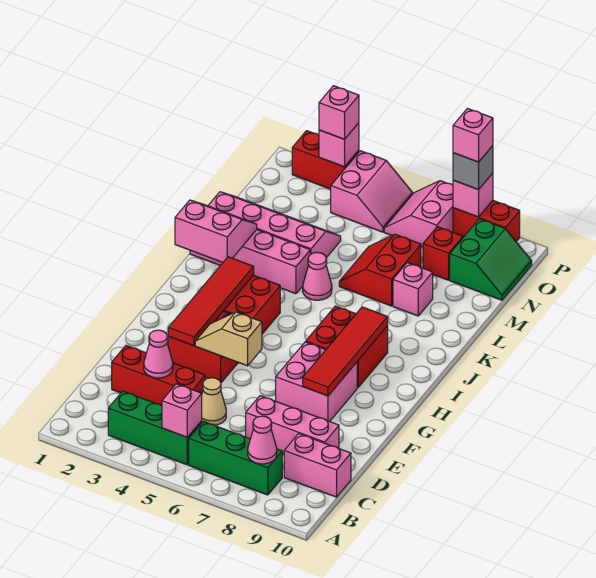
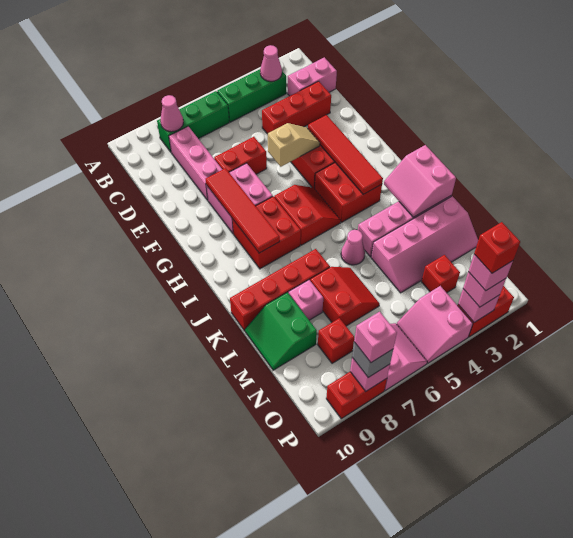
pink brick B5 level 2 -> pink brick P3 level 4
pink brick C9:C10 level 1 -> pink brick C1:C2 level 1
pink cone D3 level 2 -> pink cone B3 level 2
tan cone D5 level 1 -> none
pink brick D7:D9 level 1 -> pink brick C8:E8 level 1
none -> red brick E6:E7 level 1
none -> red slope H5:I6 level 1 top 6
pink slope J1:K2 level 2 top J -> pink slope J1:K2 level 2 top 1
none -> red brick K7:K10 level 1
none -> red brick N3 level 1
green slope N9:O10 level 1 top 9 -> green slope L9:M10 level 1 top 9
none -> red brick P3 level 5

